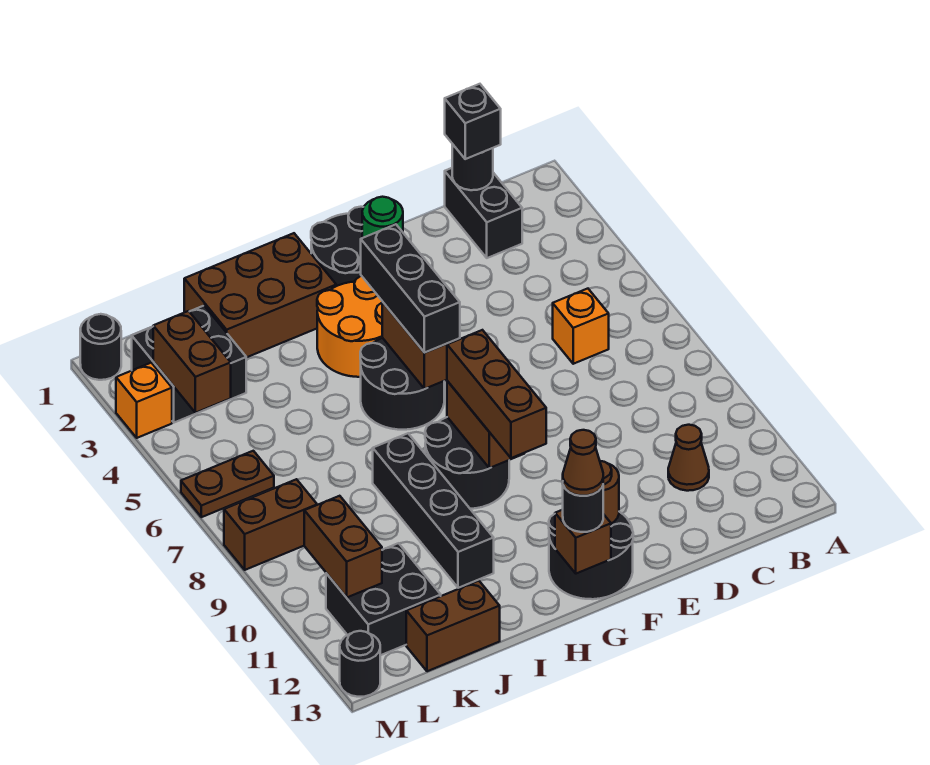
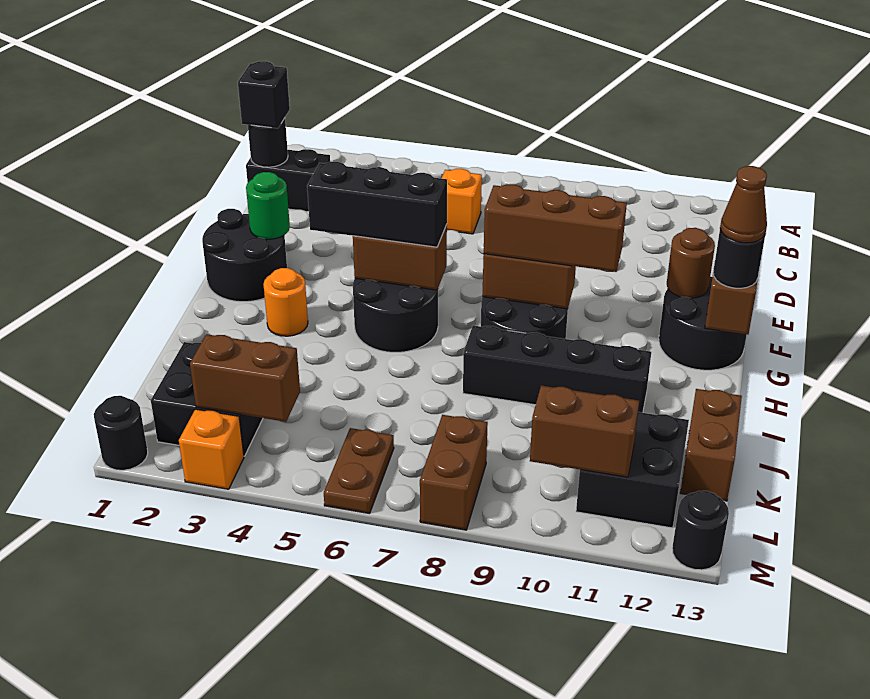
brown cone C11 level 1 -> none
orange round brick G3:H4 level 1 -> orange round brick H3 level 1
brown brick H1:J2 level 1 -> none

